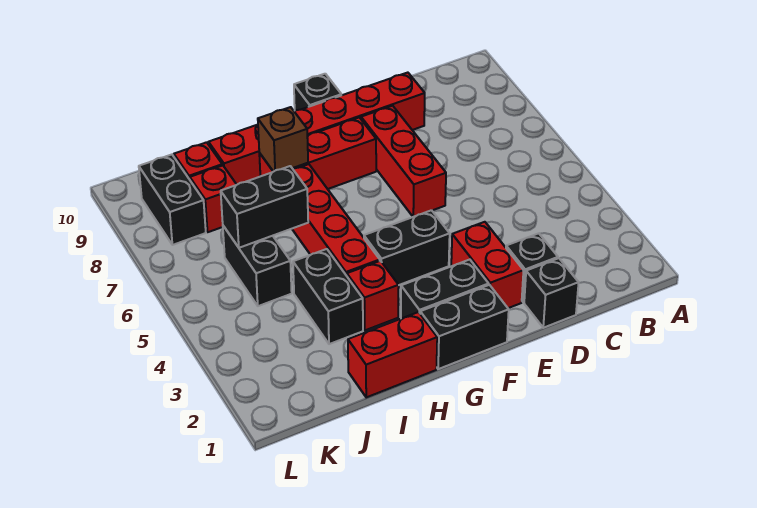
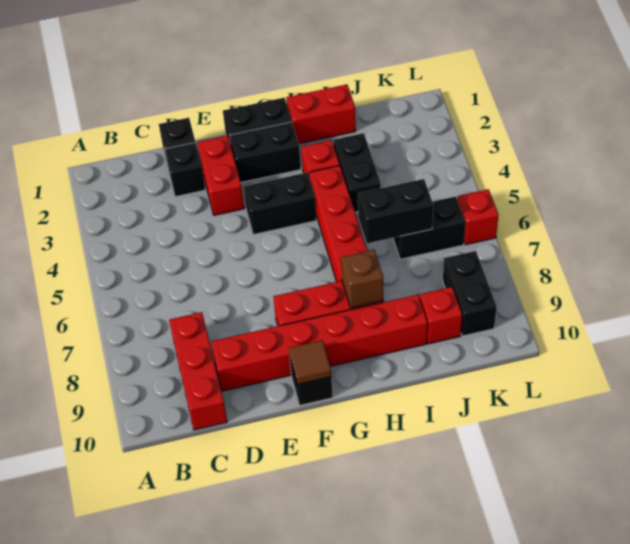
red brick E6:E8 level 1 -> red brick C8:C10 level 1
none -> brown tile F10 level 2
black brick J5:J6 level 1 -> black brick J6:K6 level 1
red brick J8 level 1 -> red brick L6 level 1

